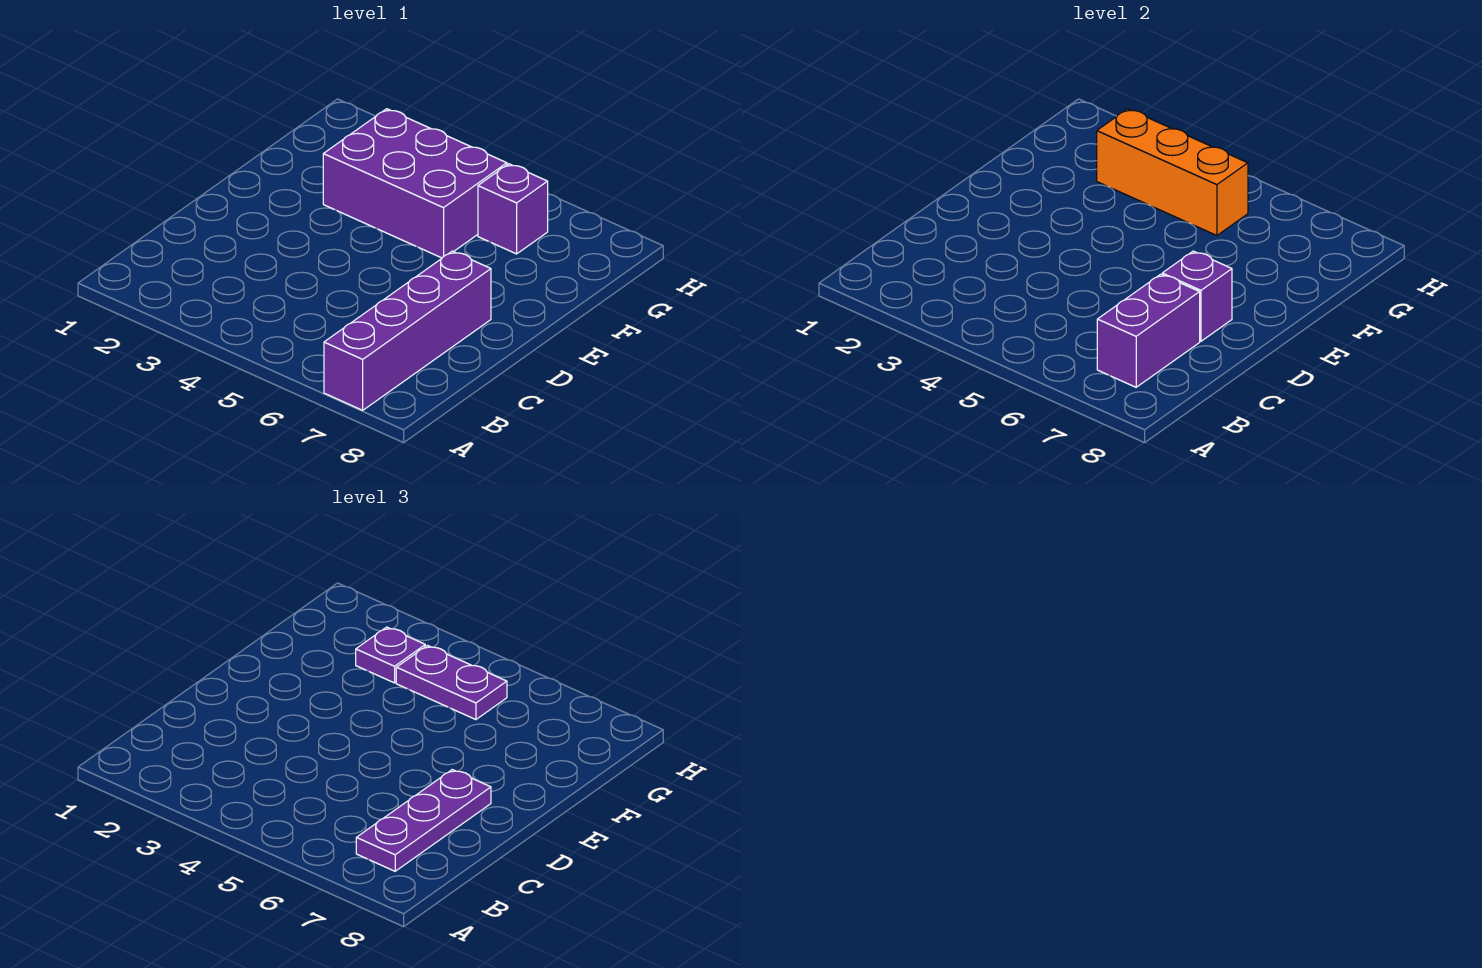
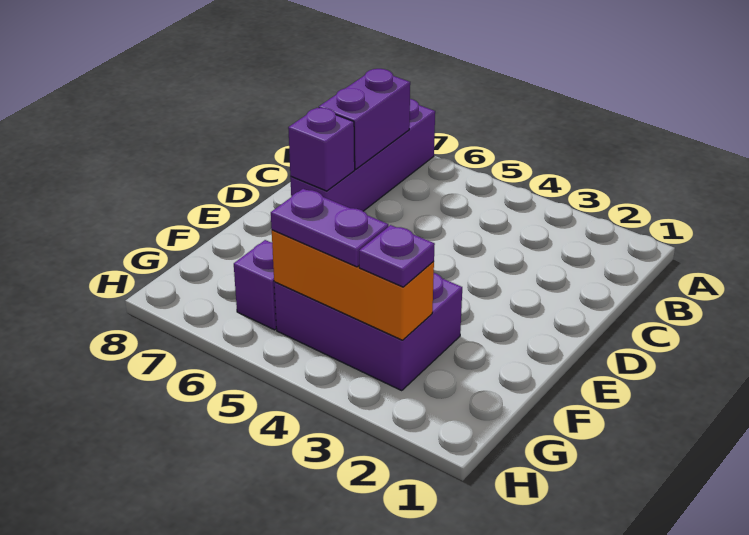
purple plate B7:D7 level 3 -> none

